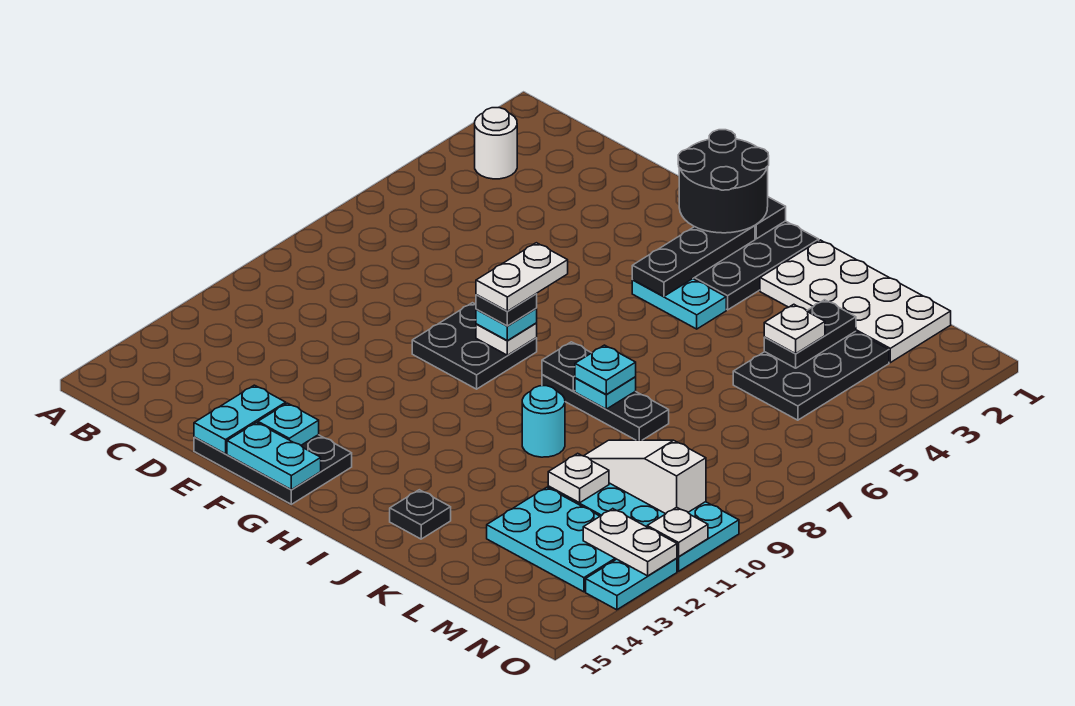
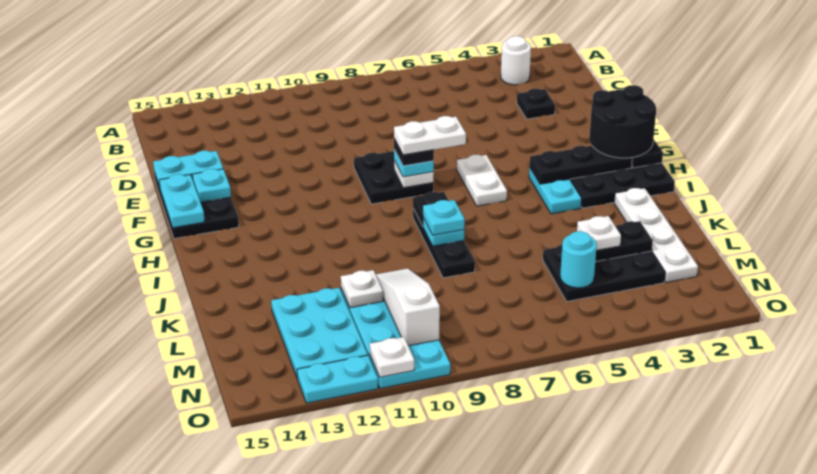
white plate J1:M2 level 1 -> white plate J2:M2 level 1
cyan round brick J10 level 1 -> cyan round brick M5 level 2
black plate J14 level 1 -> black plate D3 level 1
white plate N12:O12 level 2 -> white plate G6:H6 level 1

